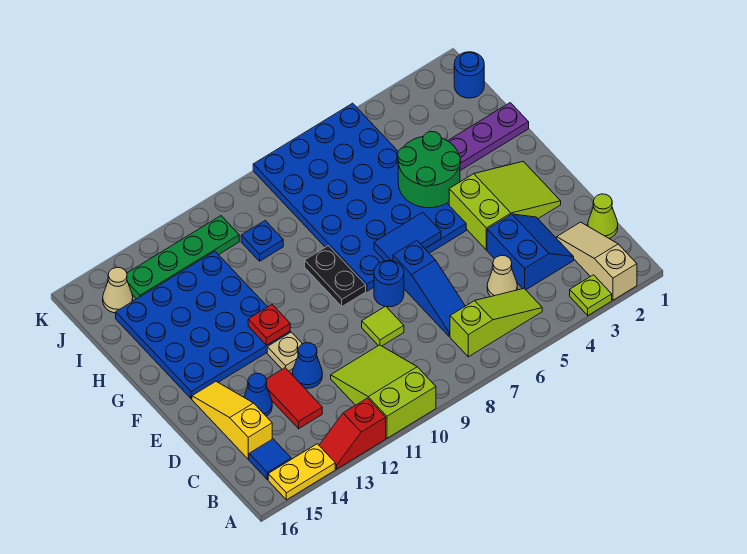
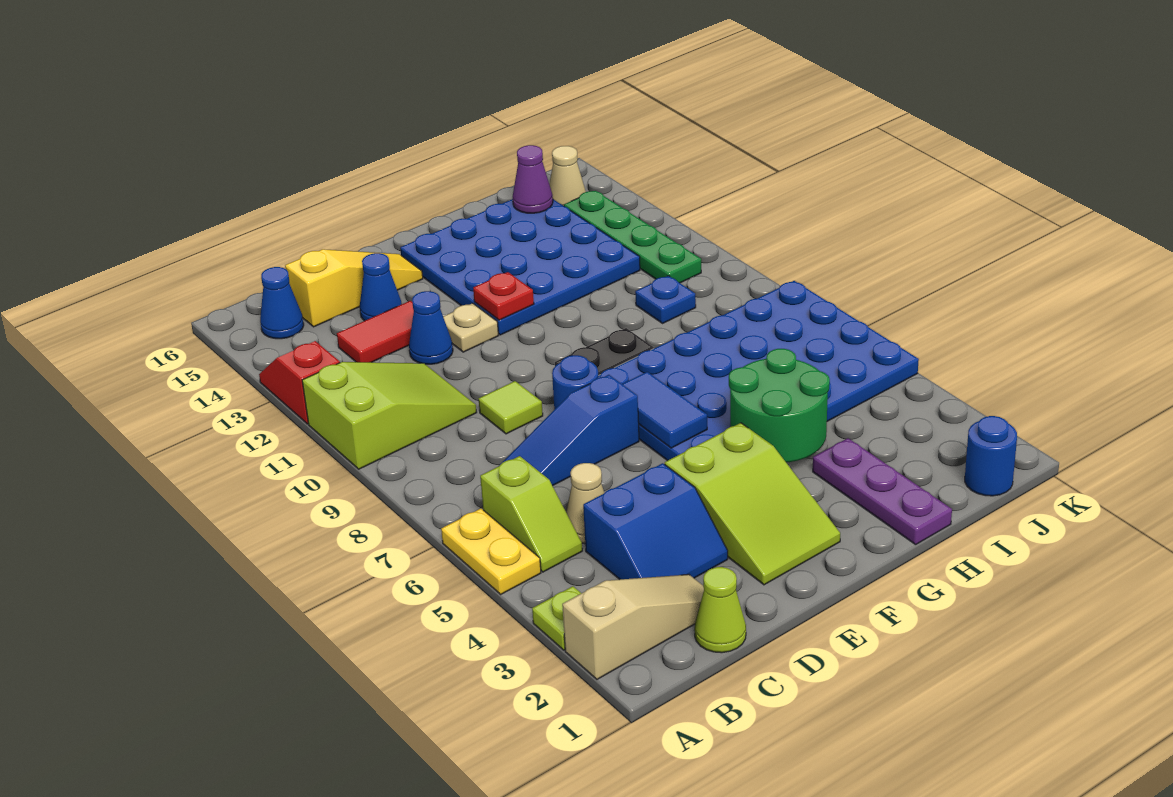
yellow plate A14:A15 level 1 -> yellow plate A5:A6 level 1
lime slope B5:B7 level 1 top 7 -> lime slope B5:B6 level 1 top 6
blue tile B15 level 1 -> blue cone B15 level 1
none -> purple cone I15 level 2

